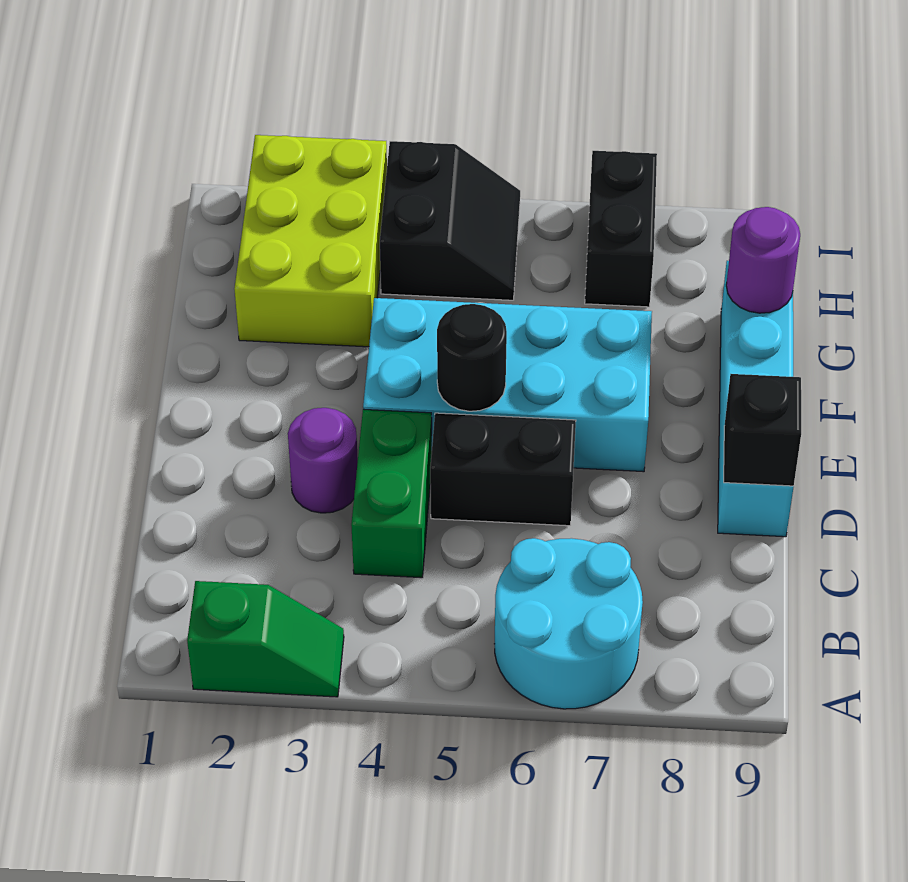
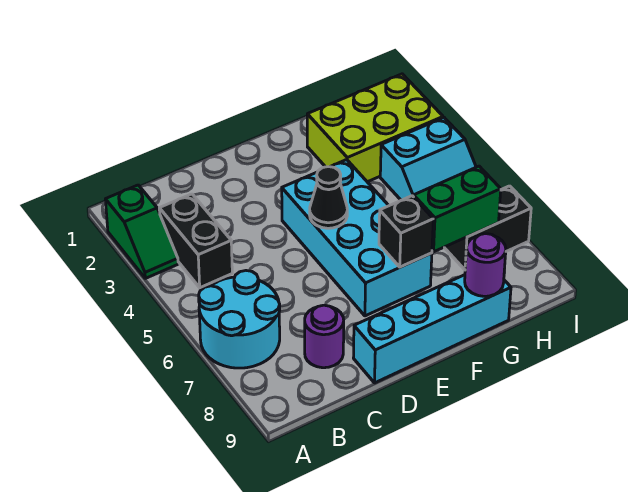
green brick C4:D4 level 1 -> green brick G7:H7 level 2
purple round brick D3 level 1 -> purple round brick C8 level 1
black brick D5:D6 level 1 -> black brick B3:B4 level 1
black brick D9 level 2 -> black brick F7 level 2
black round brick E5 level 2 -> black cone E5 level 2
black slope H4:I5 level 1 top 4 -> cyan slope H4:I5 level 1 top 4

